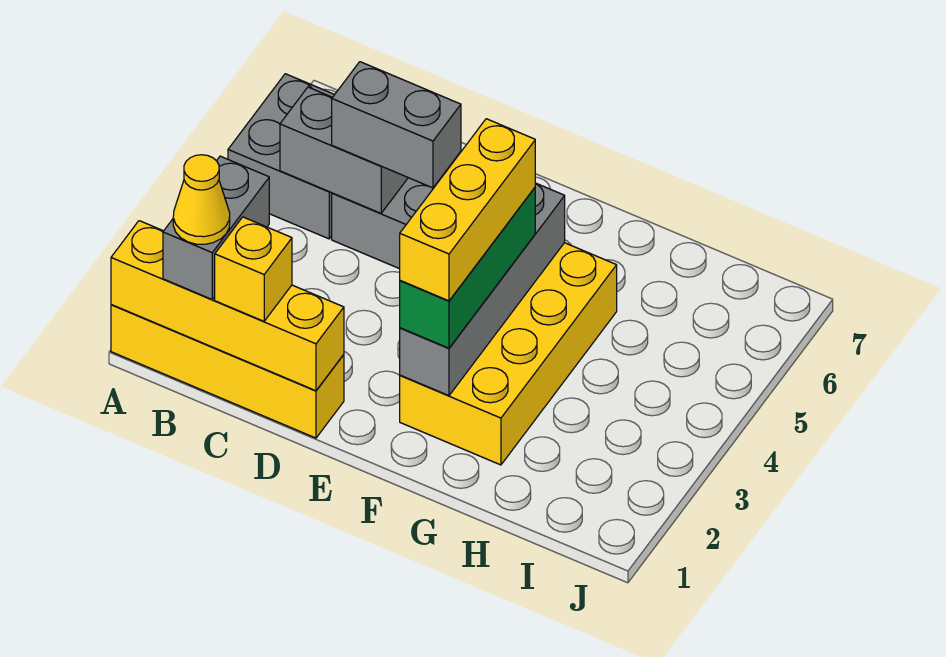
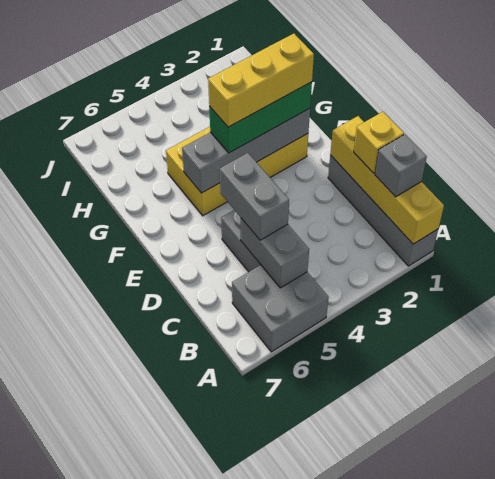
yellow brick A1:D1 level 1 -> grey brick A1:D1 level 1
grey brick B1:B2 level 3 -> grey brick B1 level 3
yellow cone B1 level 4 -> none

